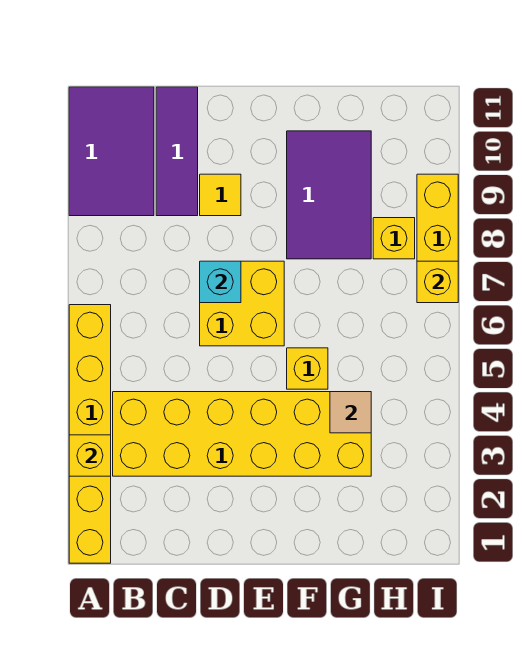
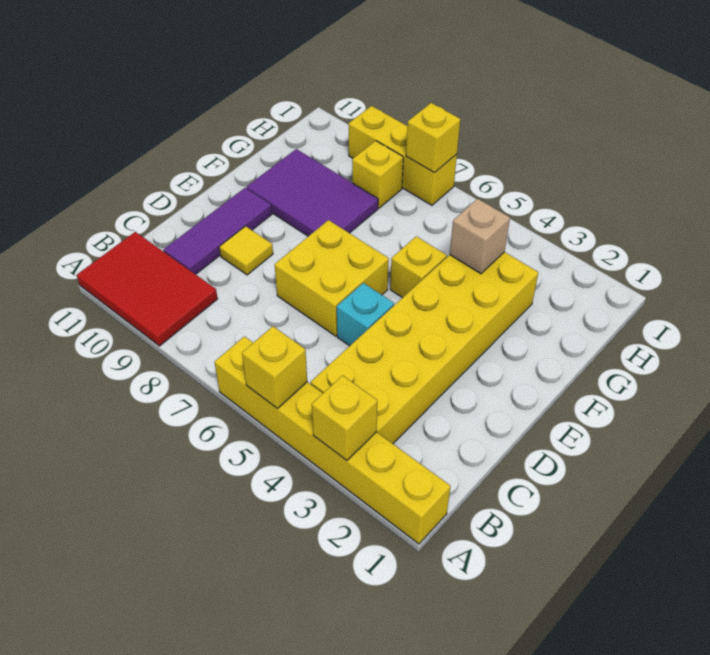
none -> yellow brick A5 level 2
purple tile A9:B11 level 1 -> red tile A9:B11 level 1
purple tile C9:C11 level 1 -> purple tile C10:E10 level 1
cyan brick D7 level 2 -> cyan brick D5 level 1
tan tile G4 level 2 -> tan brick G4 level 2

